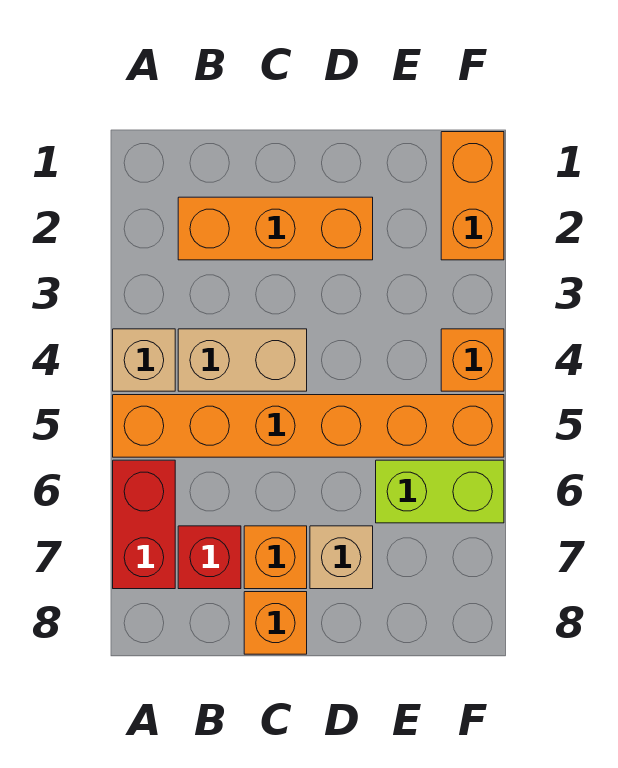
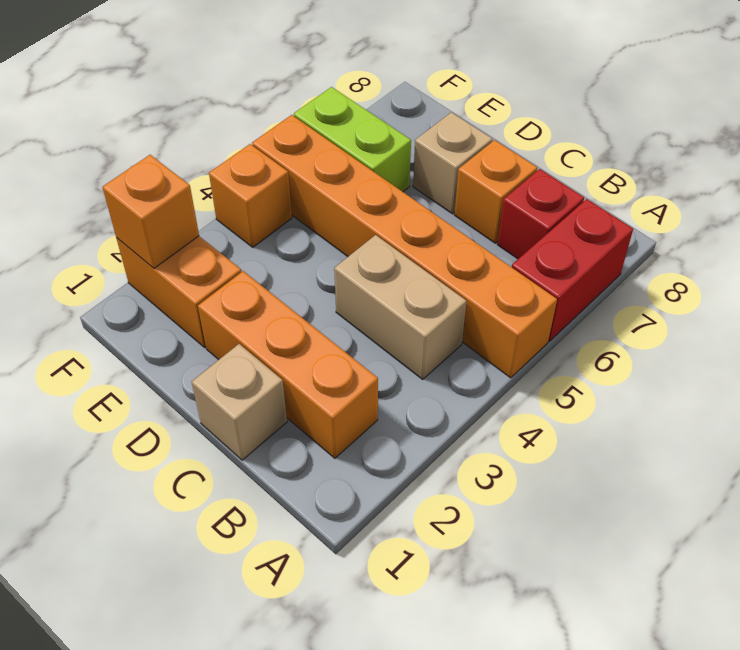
tan brick A4 level 1 -> tan brick C1 level 1
orange brick C8 level 1 -> orange brick F2 level 2
orange brick F1:F2 level 1 -> orange brick E2:F2 level 1

